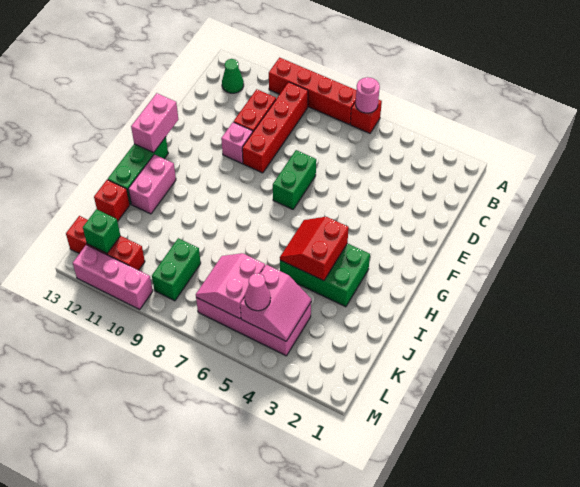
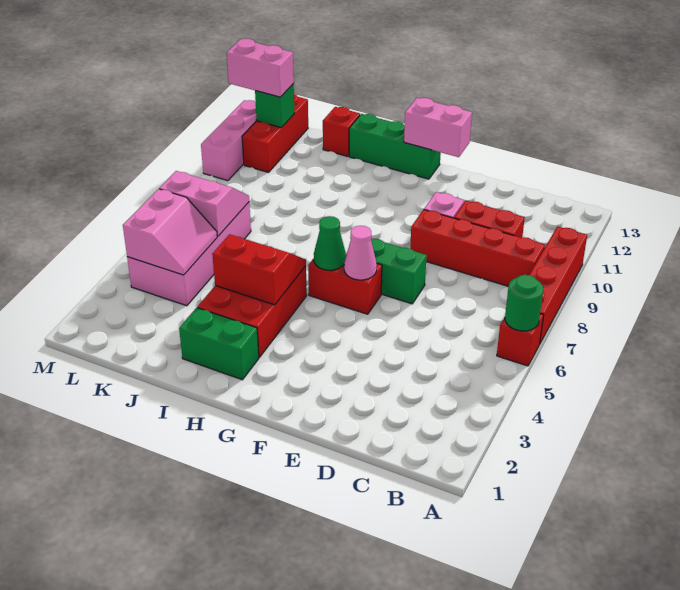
pink round brick A6 level 2 -> green round brick A6 level 2
green cone B12 level 1 -> green cone G6 level 2
none -> red brick F6:G6 level 1
green brick H3:I5 level 1 -> red brick H3:I5 level 1
pink brick H12:I12 level 1 -> pink brick L12:M12 level 3
pink slope K4:L5 level 2 top 5 -> pink slope K4:L5 level 2 top L
green brick K9:L9 level 1 -> green brick H2:I2 level 1
pink cone L5 level 3 -> pink cone F6 level 2

